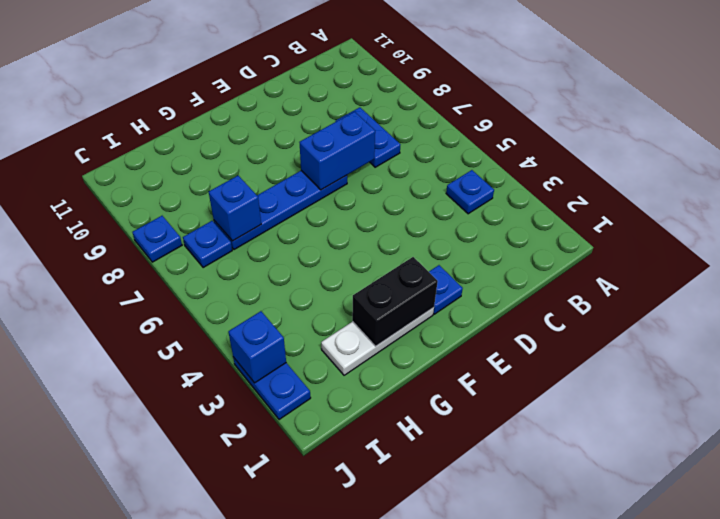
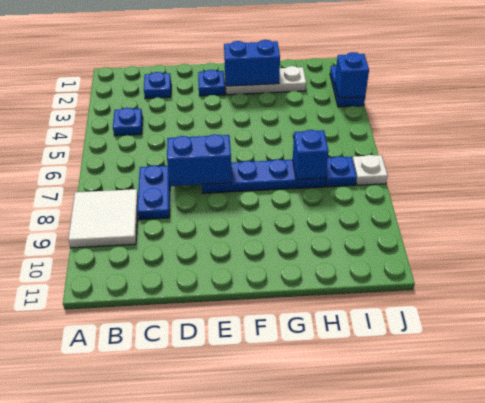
none -> white tile A8:B9 level 1
black brick F2:G2 level 2 -> blue brick F2:G2 level 2
none -> white plate J7 level 1
blue plate J8 level 1 -> blue plate C2 level 1

